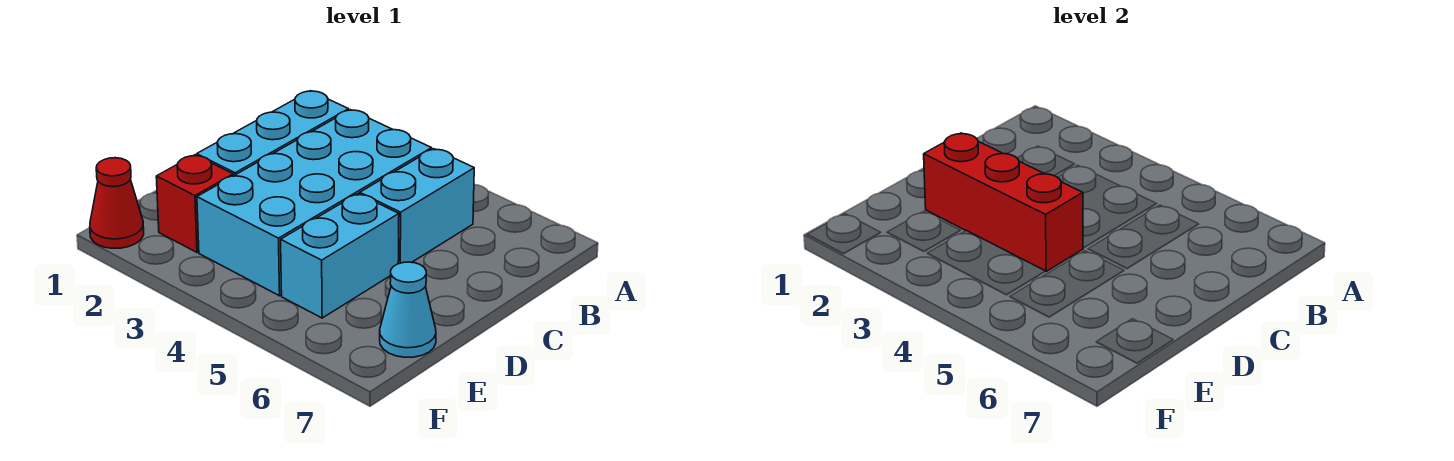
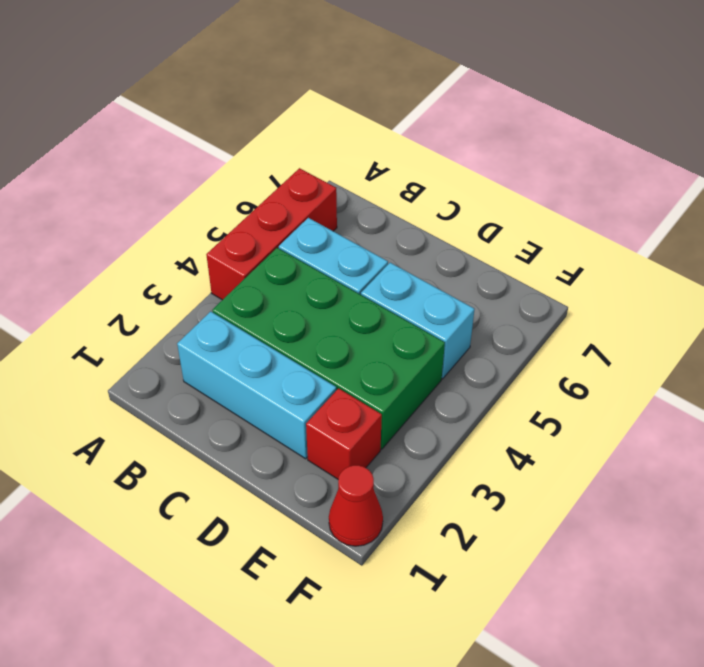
cyan brick B3:E4 level 1 -> green brick B3:E4 level 1
red brick D2:D4 level 2 -> red brick A4:A6 level 1
cyan cone E7 level 1 -> none

